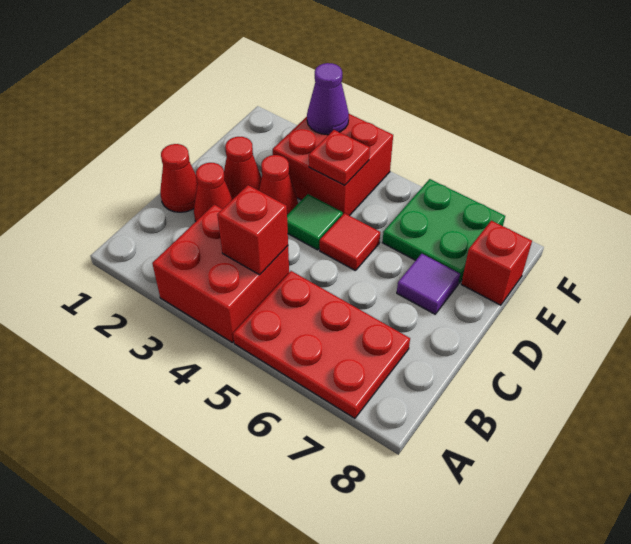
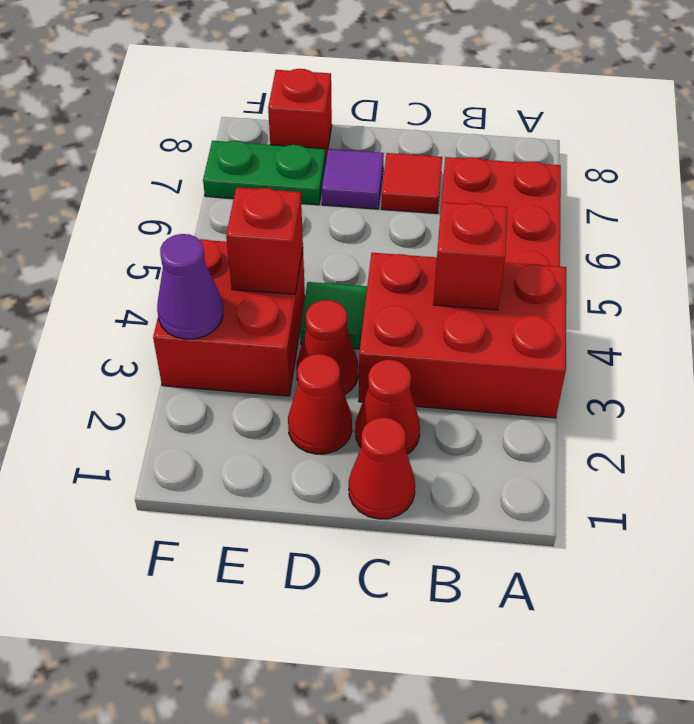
red brick A3:B4 level 1 -> red brick A3:C4 level 1
red tile D5 level 1 -> red tile C7 level 1
red plate E4 level 2 -> red brick E4 level 2
green plate E6:F7 level 1 -> green plate E7:F7 level 1

